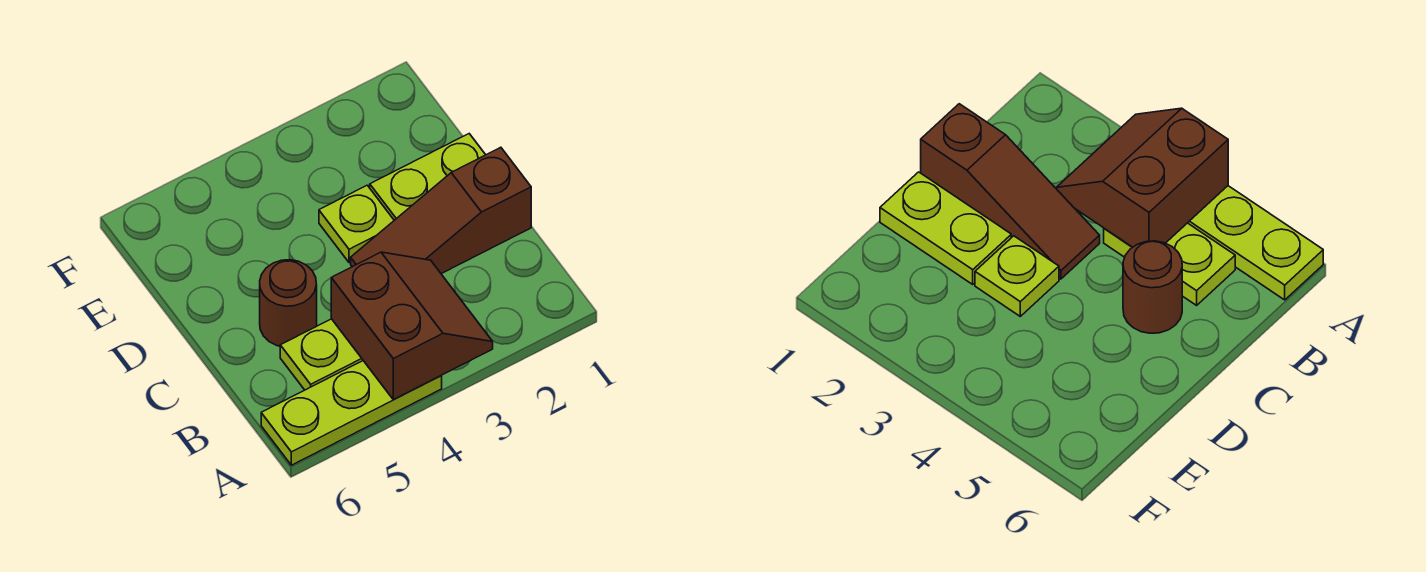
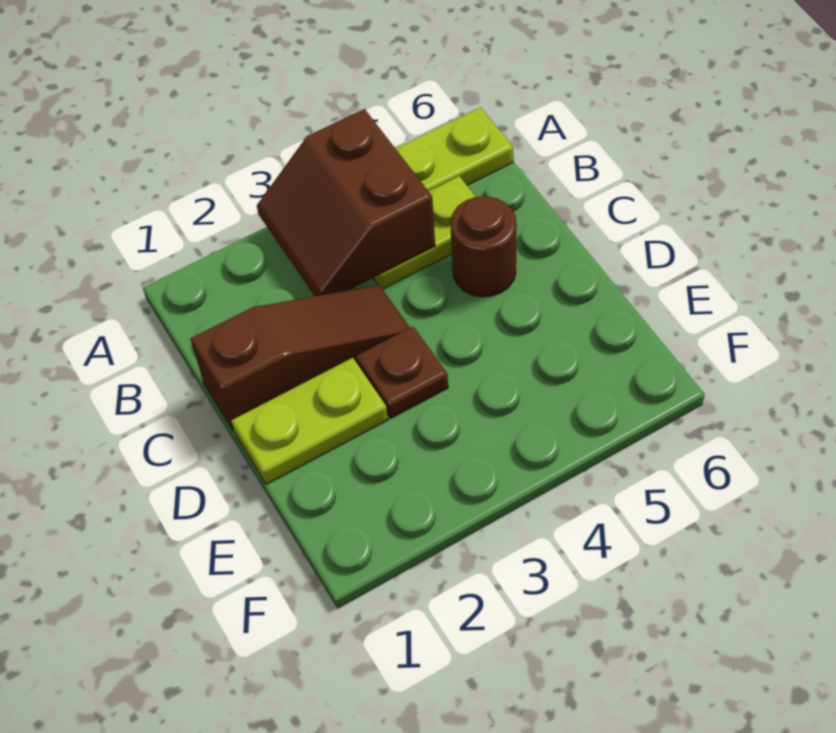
lime plate D3 level 1 -> brown plate D3 level 1

